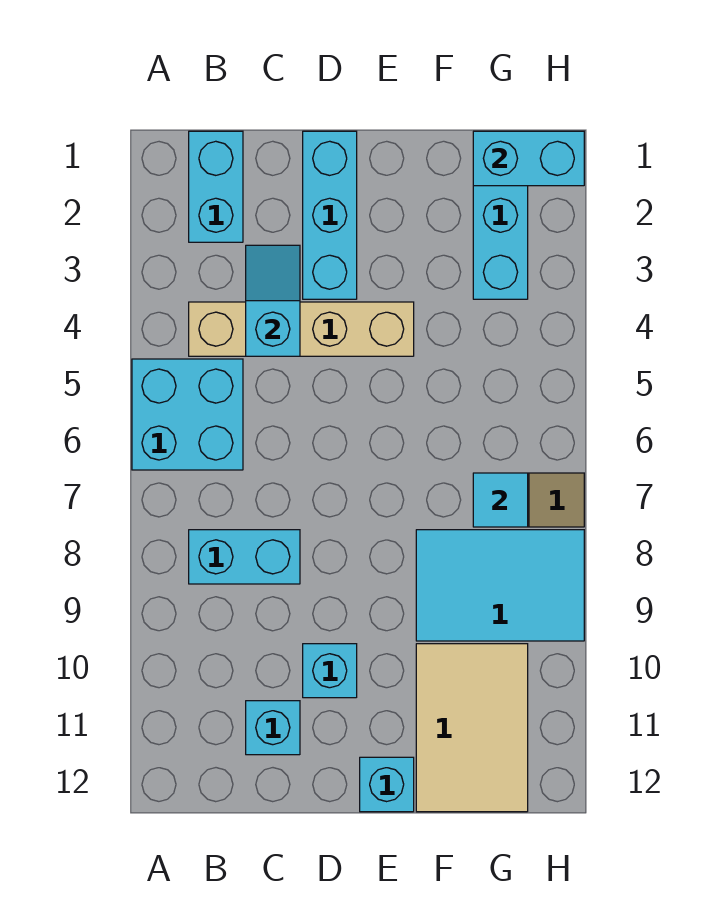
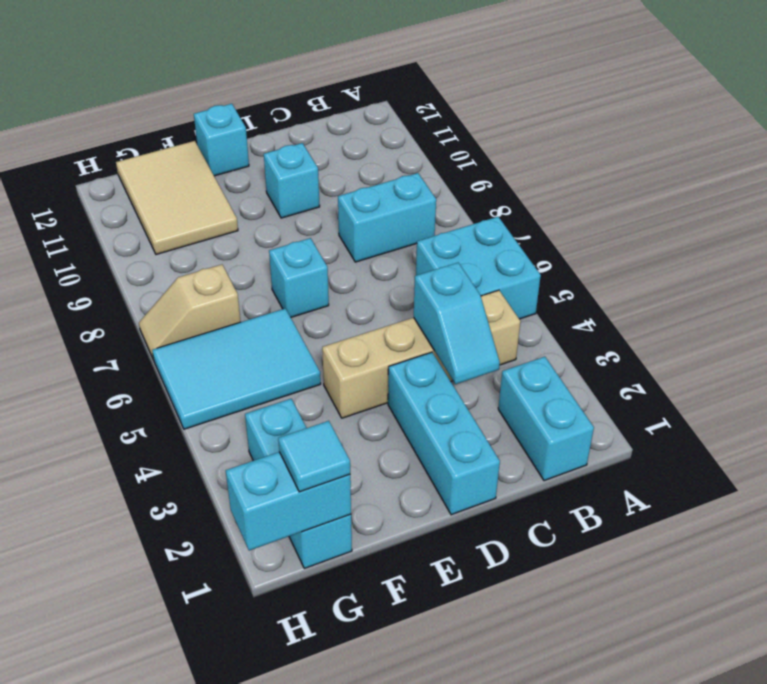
cyan brick C11 level 1 -> cyan brick E7 level 1
cyan tile F8:H9 level 1 -> cyan tile F5:H6 level 1
cyan tile G7 level 2 -> cyan tile G1 level 3

